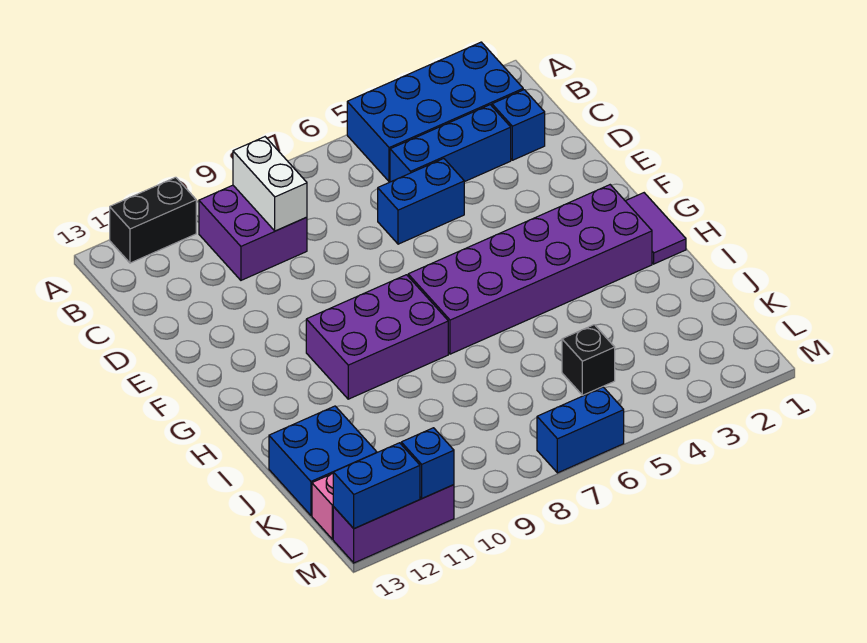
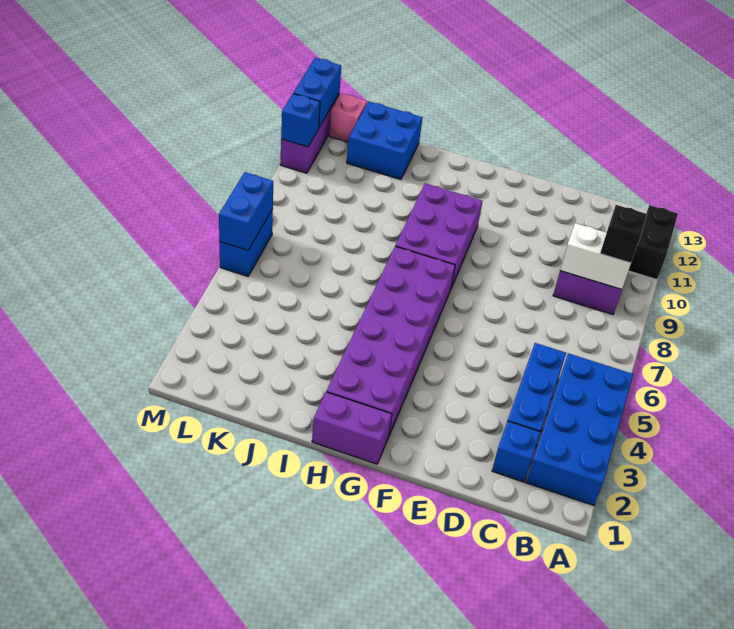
blue brick D5:D6 level 1 -> blue brick M6:M7 level 2
purple tile G1:H1 level 1 -> purple brick G1:H1 level 1
black brick K5 level 1 -> black brick B9 level 3

